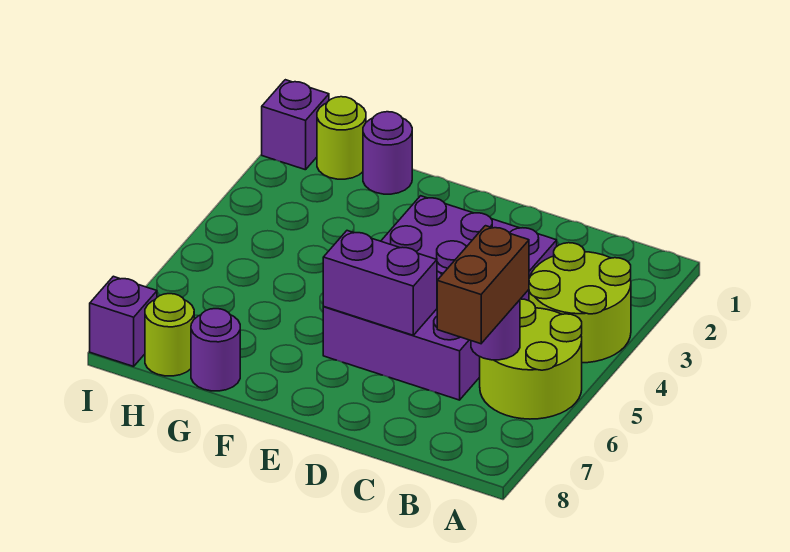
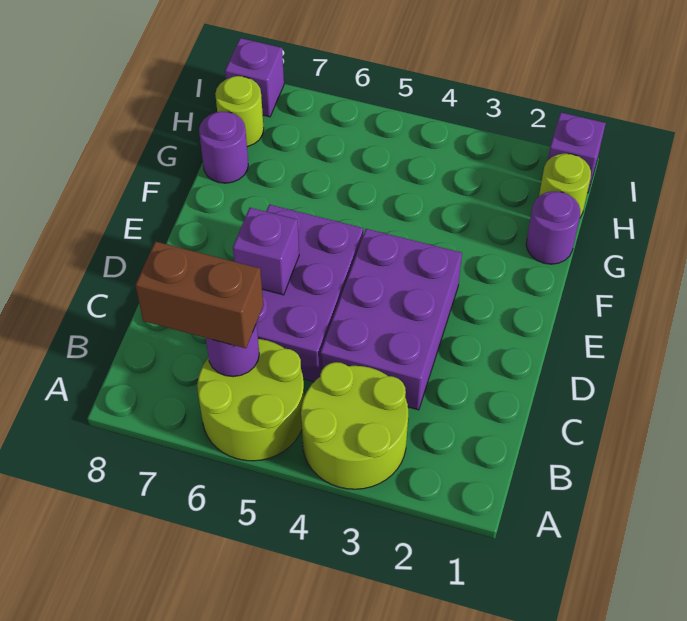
purple brick D6:E6 level 2 -> purple brick D6 level 2

